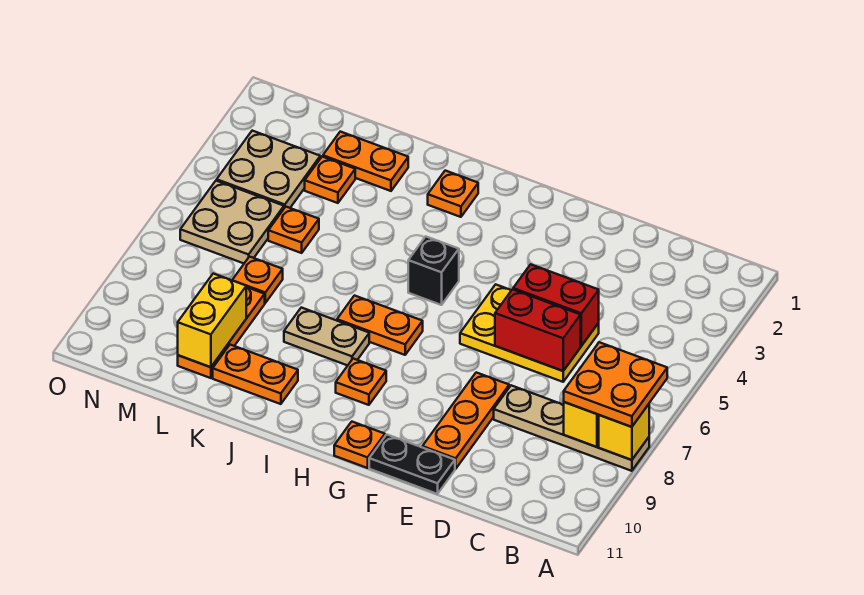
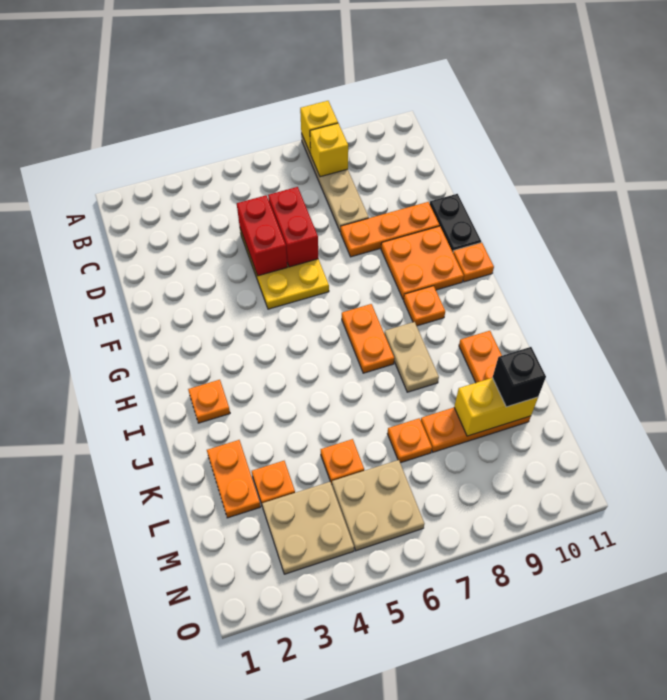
orange plate A7:B8 level 3 -> orange plate F9:G10 level 1
black brick H5 level 1 -> black brick L10 level 3

